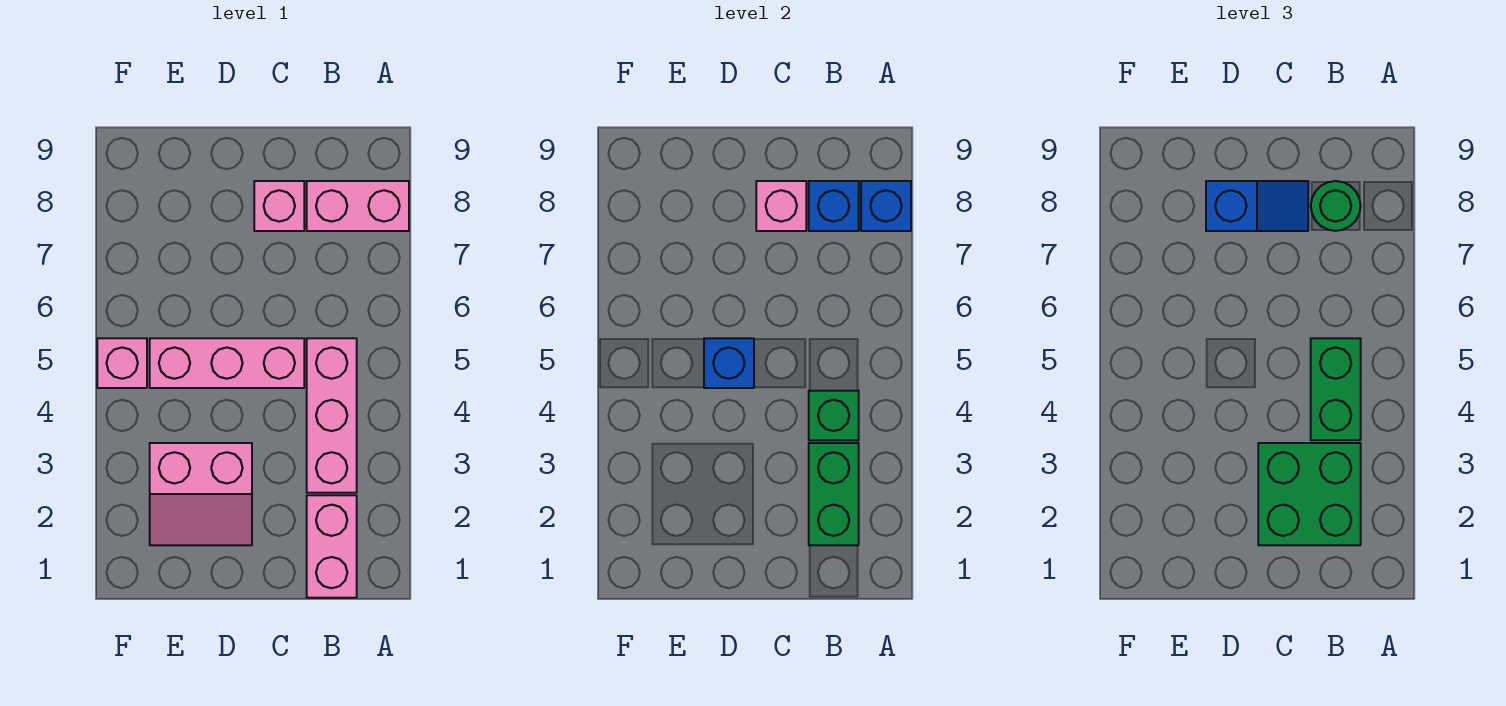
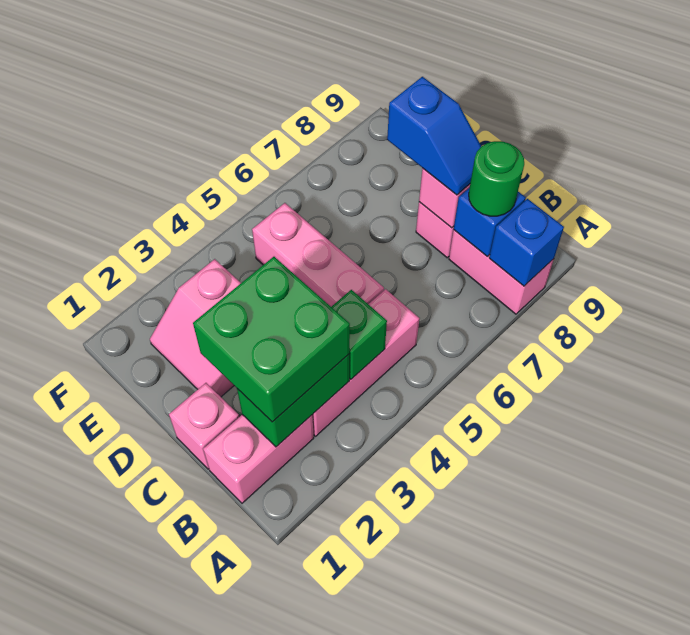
green brick B4:B5 level 3 -> none
blue brick D5 level 2 -> none
pink brick F5 level 1 -> pink brick C1 level 1

